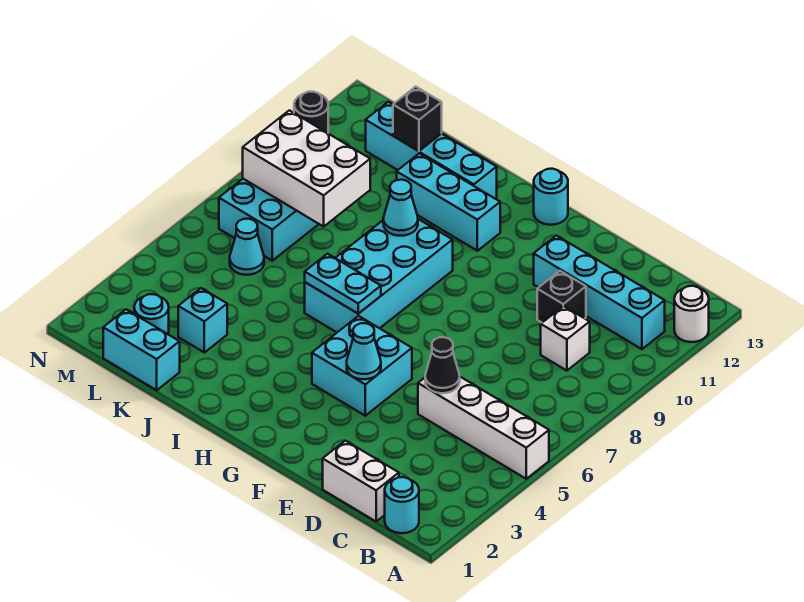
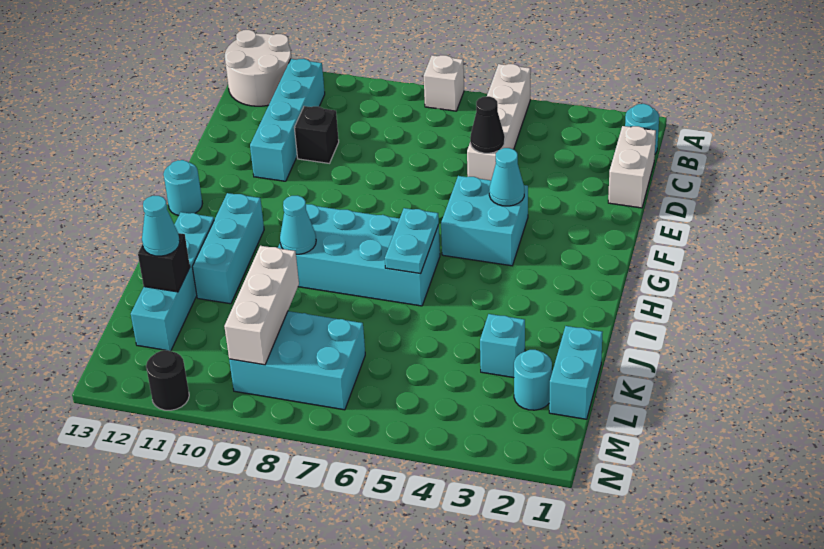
white round brick A12 level 1 -> white round brick A12:B13 level 1
white brick C9 level 1 -> white brick A7 level 1
white brick K8:M9 level 2 -> white brick K9:M9 level 2
cyan cone L6 level 1 -> cyan cone K12 level 3

